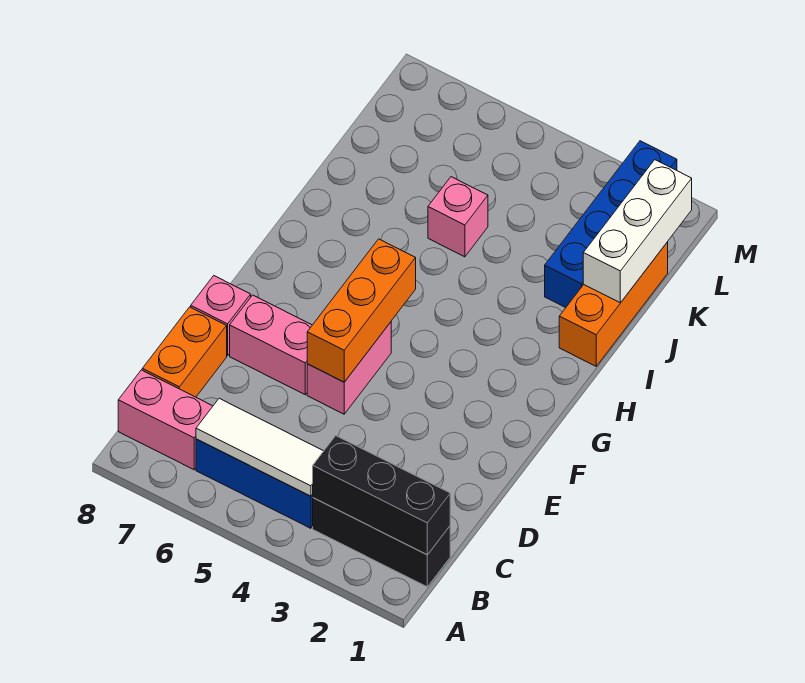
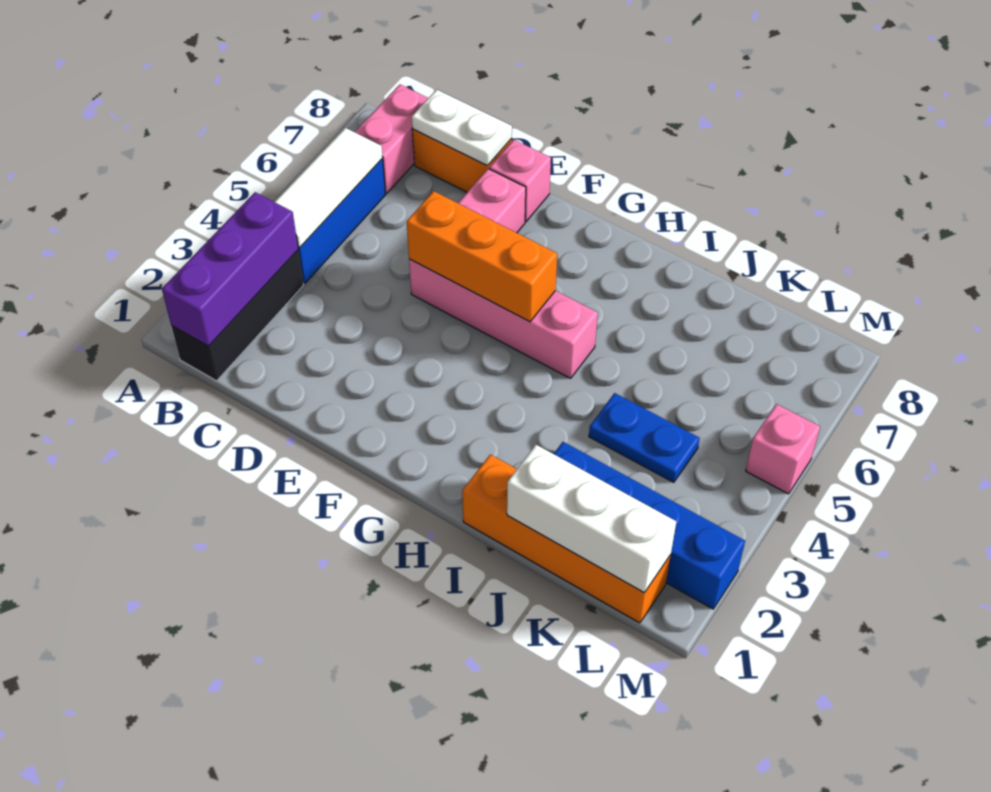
black brick B1:B3 level 2 -> purple brick B1:B3 level 2
none -> white plate C8:D8 level 2
pink brick E5:F5 level 1 -> pink brick E5:H5 level 1
orange brick I1:K1 level 1 -> orange brick I1:L1 level 1
none -> blue plate J4:K4 level 1
pink brick J5 level 1 -> pink brick M5 level 1

